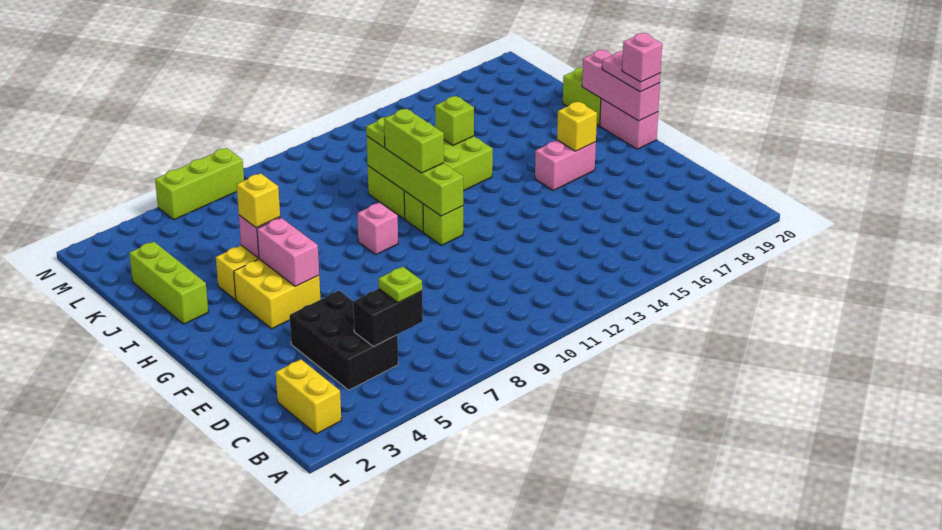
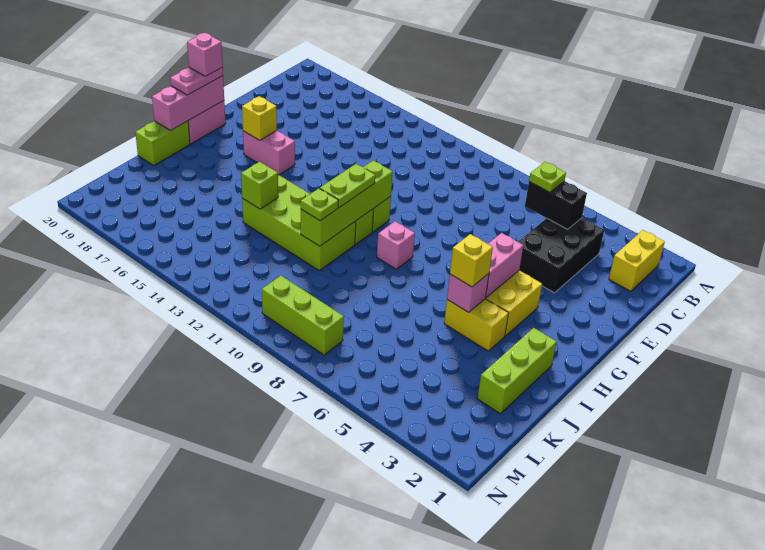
lime brick H11:I11 level 3 -> lime plate H11:I11 level 3
lime brick N5:N7 level 1 -> lime brick M8:M10 level 1

